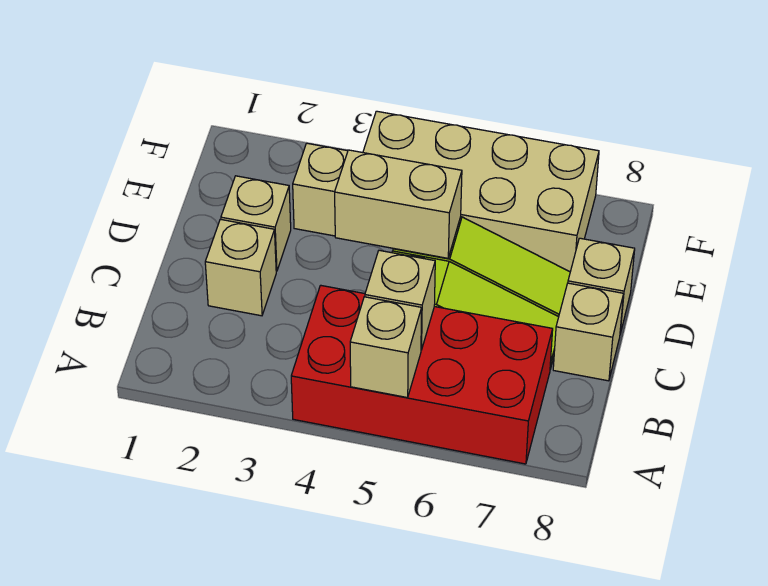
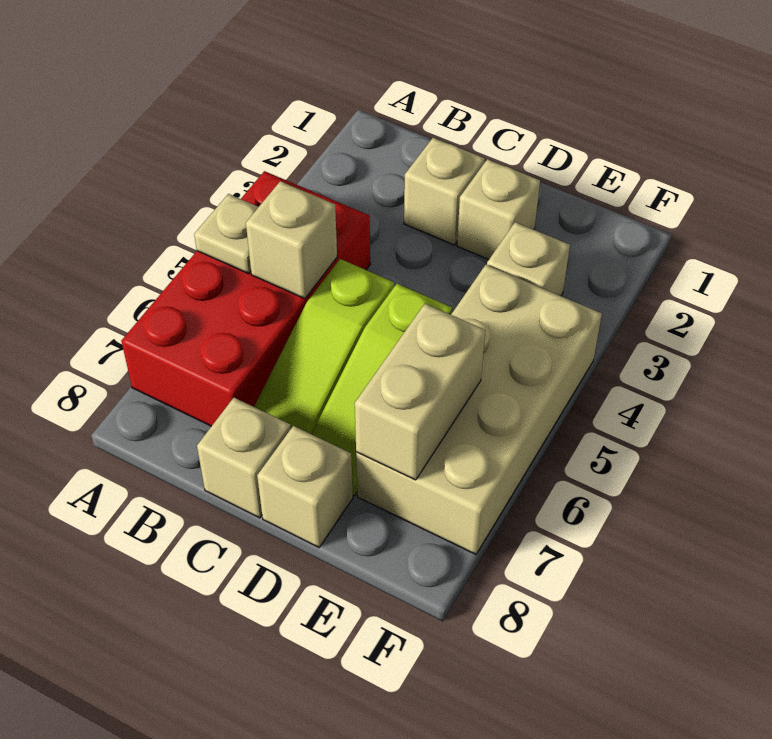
tan brick A5 level 2 -> tan plate A5 level 2
tan brick D4:D5 level 2 -> tan brick E6:E7 level 2

